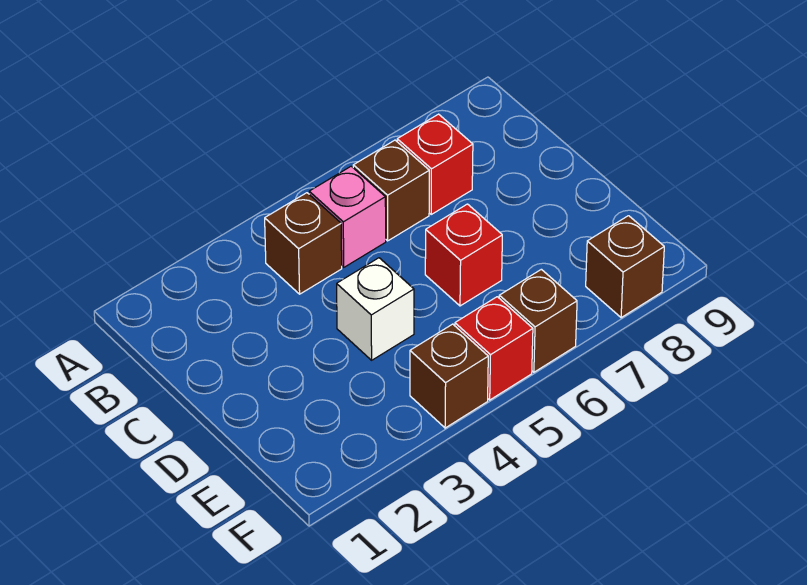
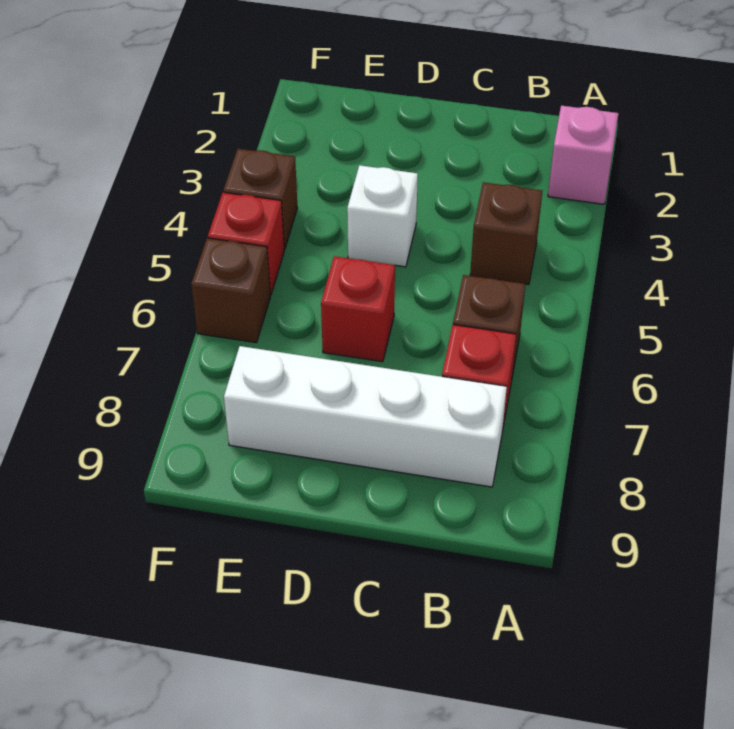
pink brick B5 level 1 -> pink brick A2 level 1
none -> white brick B8:E8 level 1
brown brick F8 level 1 -> none

